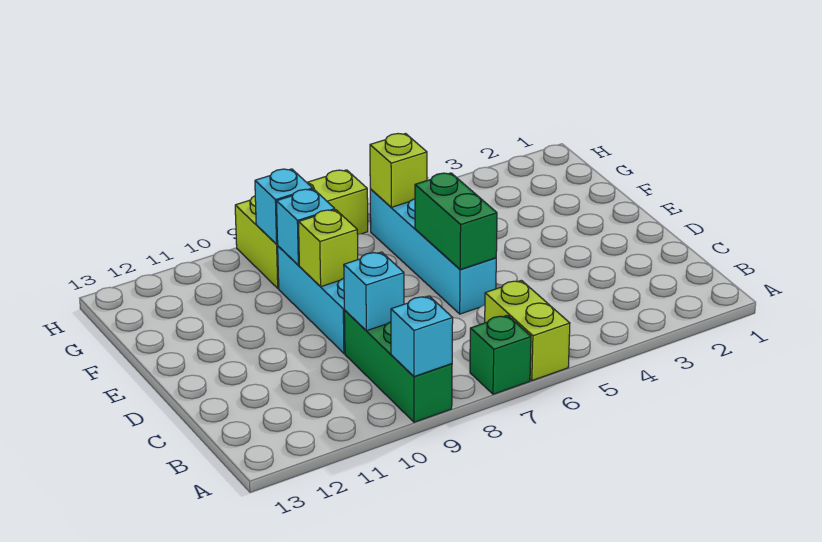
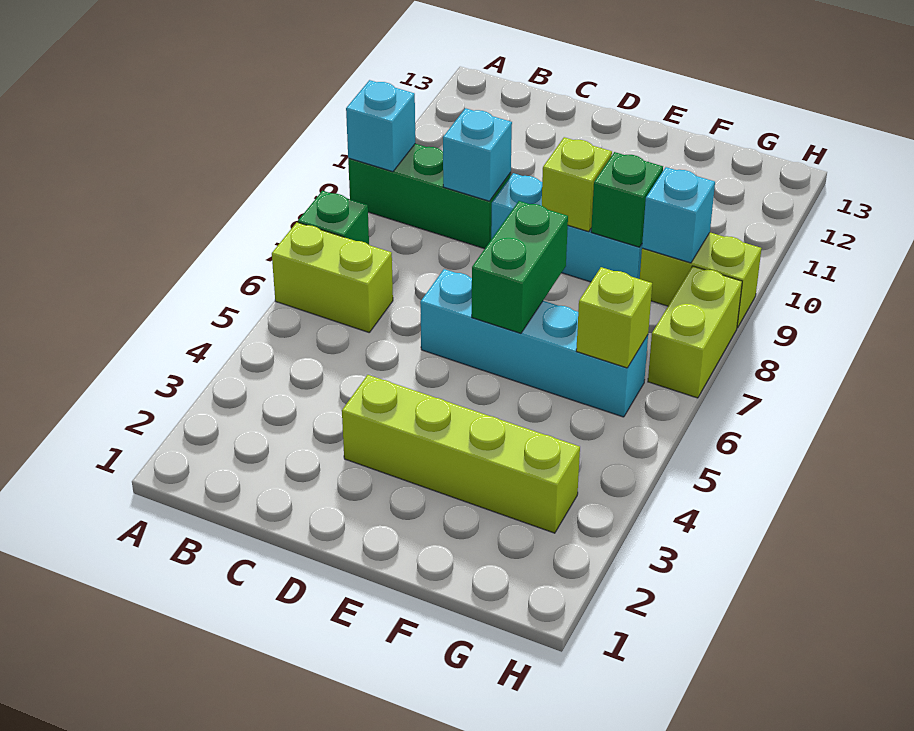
none -> lime brick D3:G3 level 1
green brick D6:E6 level 2 -> green brick E6:E7 level 2
cyan brick F9 level 2 -> green brick F9 level 2

